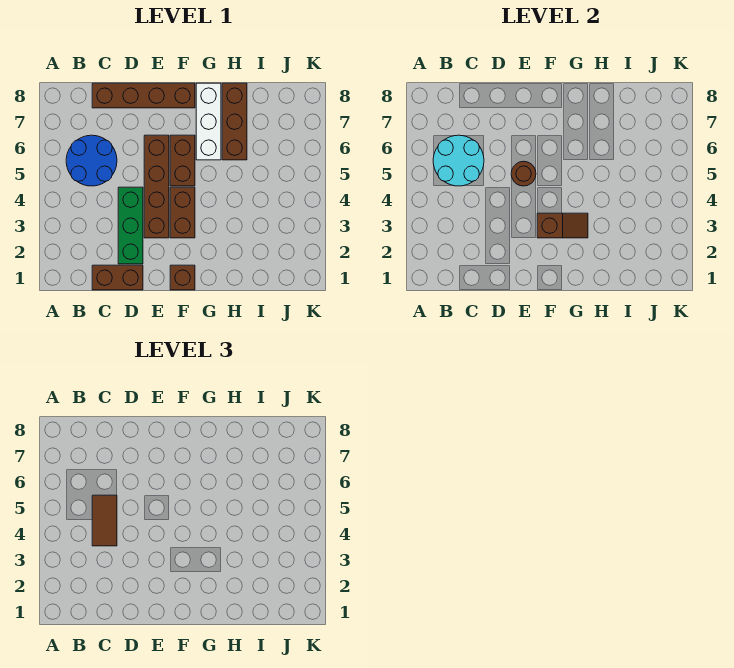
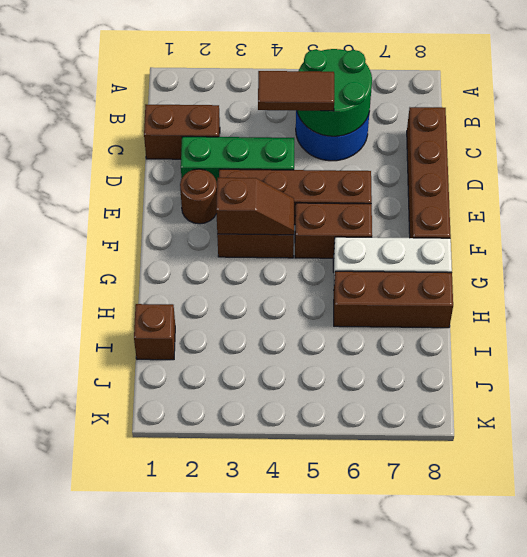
cyan round brick B5:C6 level 2 -> green round brick B5:C6 level 2
brown brick C1:D1 level 1 -> brown brick C1:C2 level 1
brown round brick E5 level 2 -> brown round brick E2 level 1
brown brick F1 level 1 -> brown brick I1 level 1
brown slope F3:G3 level 2 top F -> brown slope F3:F4 level 2 top 3

